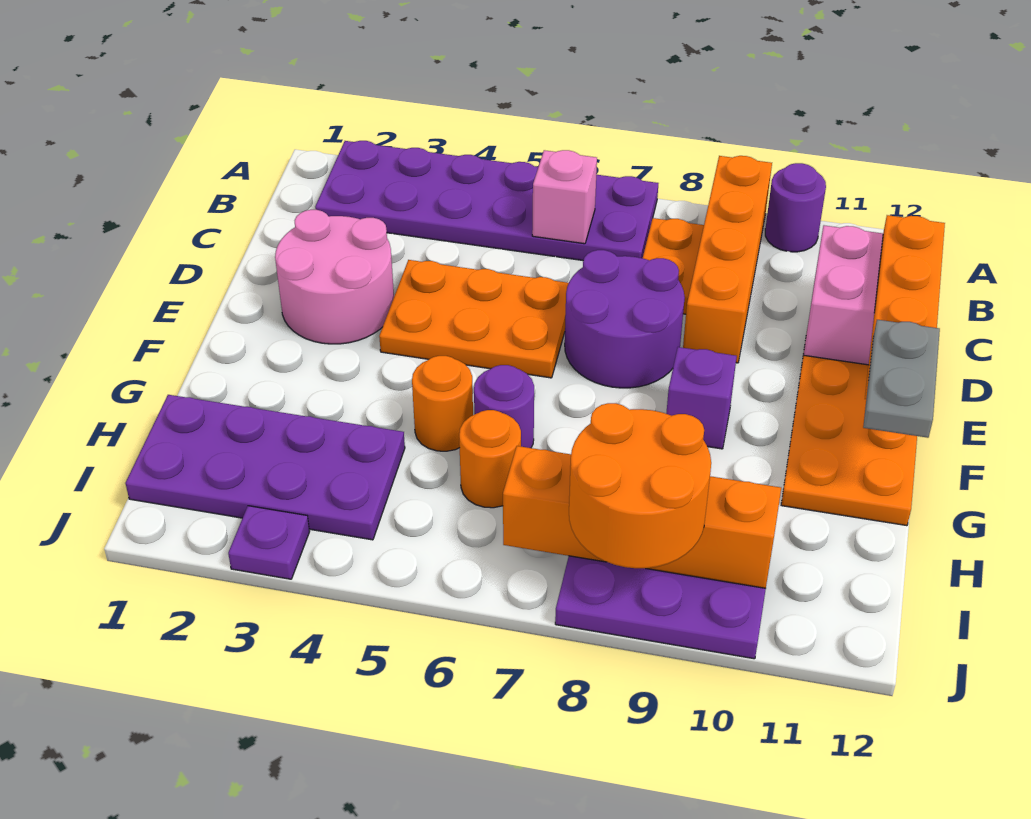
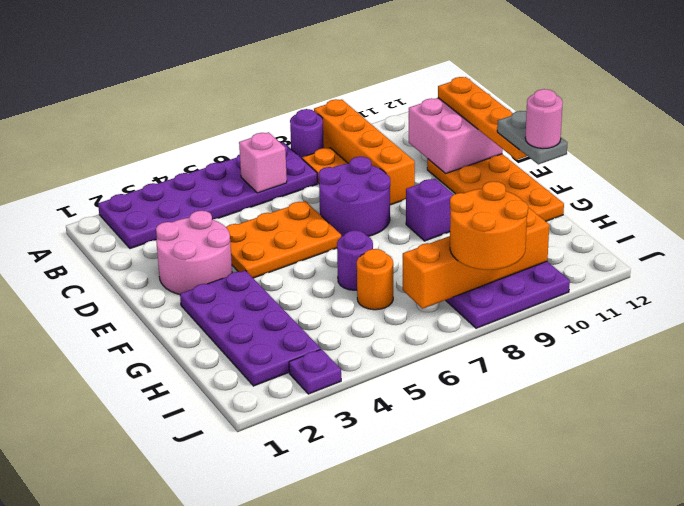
purple round brick A10 level 1 -> purple round brick A8 level 1
orange round brick G5 level 1 -> none
none -> pink round brick G12 level 5
purple plate H1:I4 level 1 -> purple plate F2:I3 level 1

